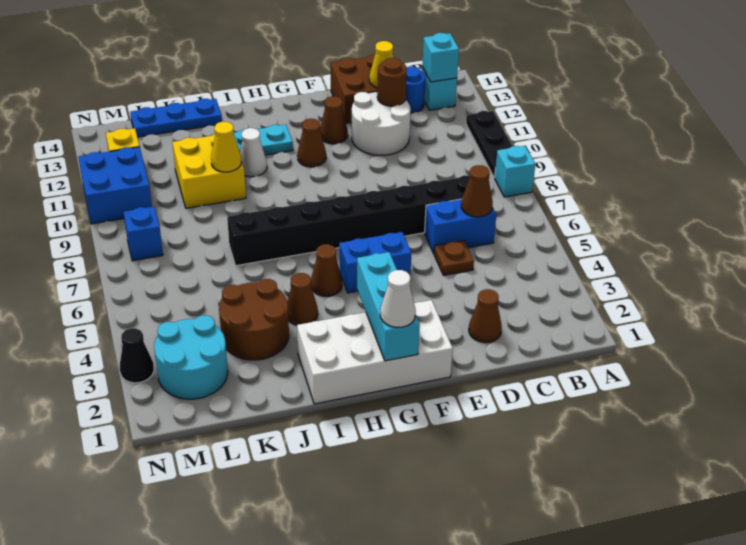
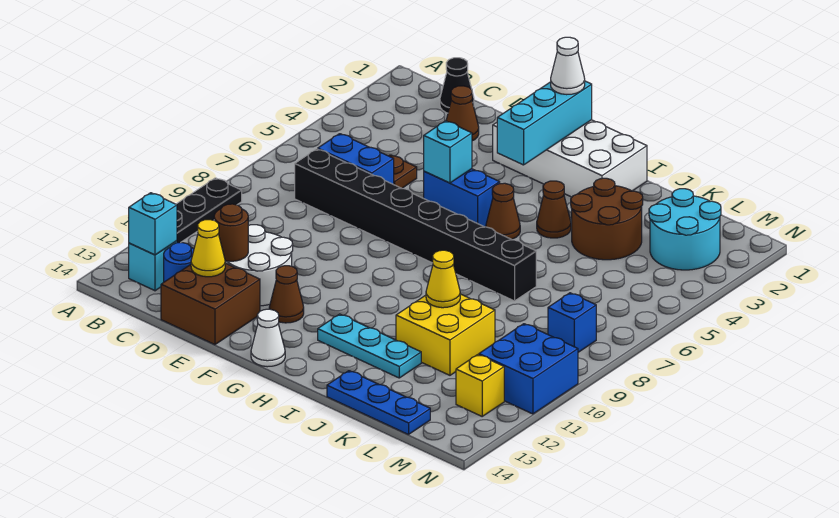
cyan brick A8 level 1 -> cyan brick F5 level 2
brown cone C6 level 2 -> none
brown cone G11 level 1 -> none
white cone I11 level 1 -> white cone G14 level 1
black cone N3 level 1 -> black cone C1 level 1

